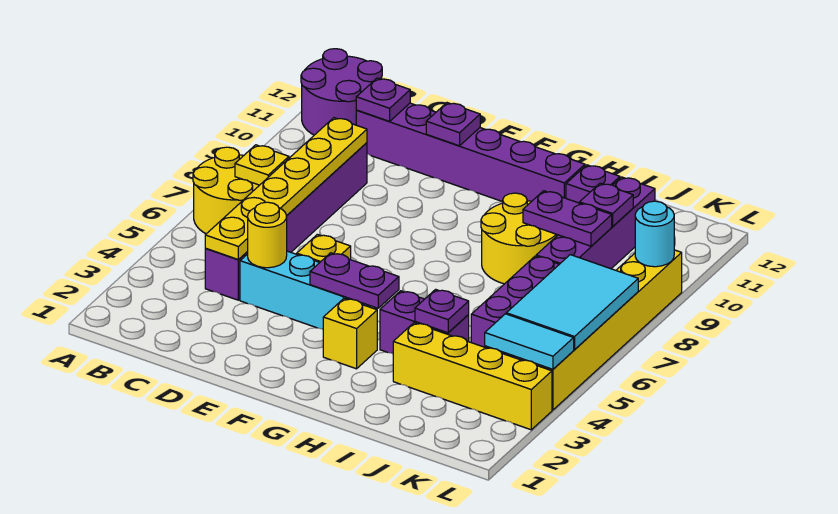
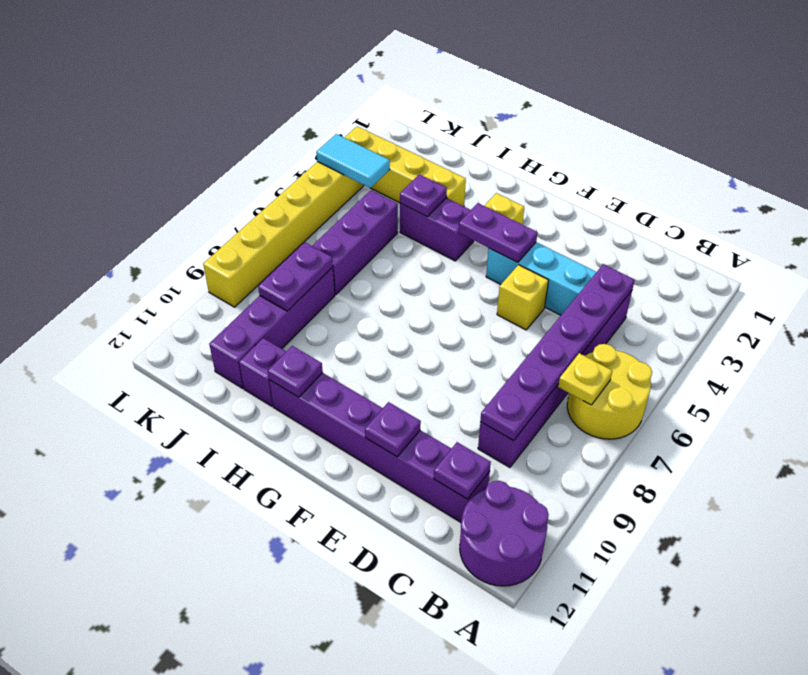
yellow plate C4:C9 level 2 -> purple plate C4:C9 level 2
yellow round brick D4 level 2 -> none
yellow round brick H8:I9 level 1 -> none
purple plate I9:J9 level 2 -> purple plate J8:J9 level 2
purple plate J10 level 2 -> purple plate H11 level 2
cyan tile K5:L7 level 2 -> none
cyan round brick L9 level 2 -> none

